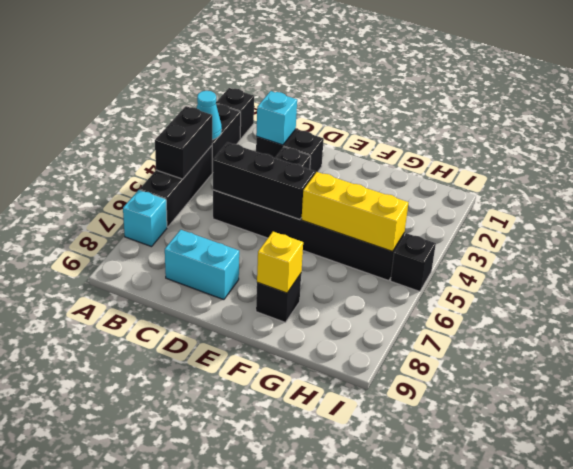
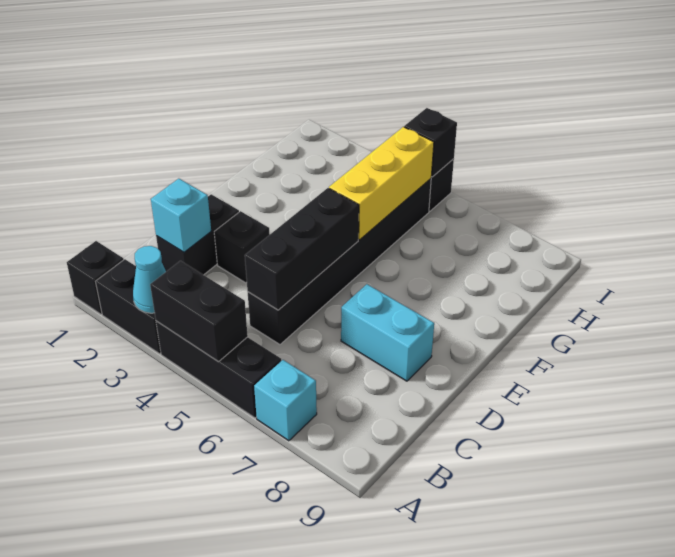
cyan brick C8:D8 level 1 -> cyan brick D7:D8 level 1
black brick F8 level 1 -> black brick I5 level 2
yellow brick F8 level 2 -> none

